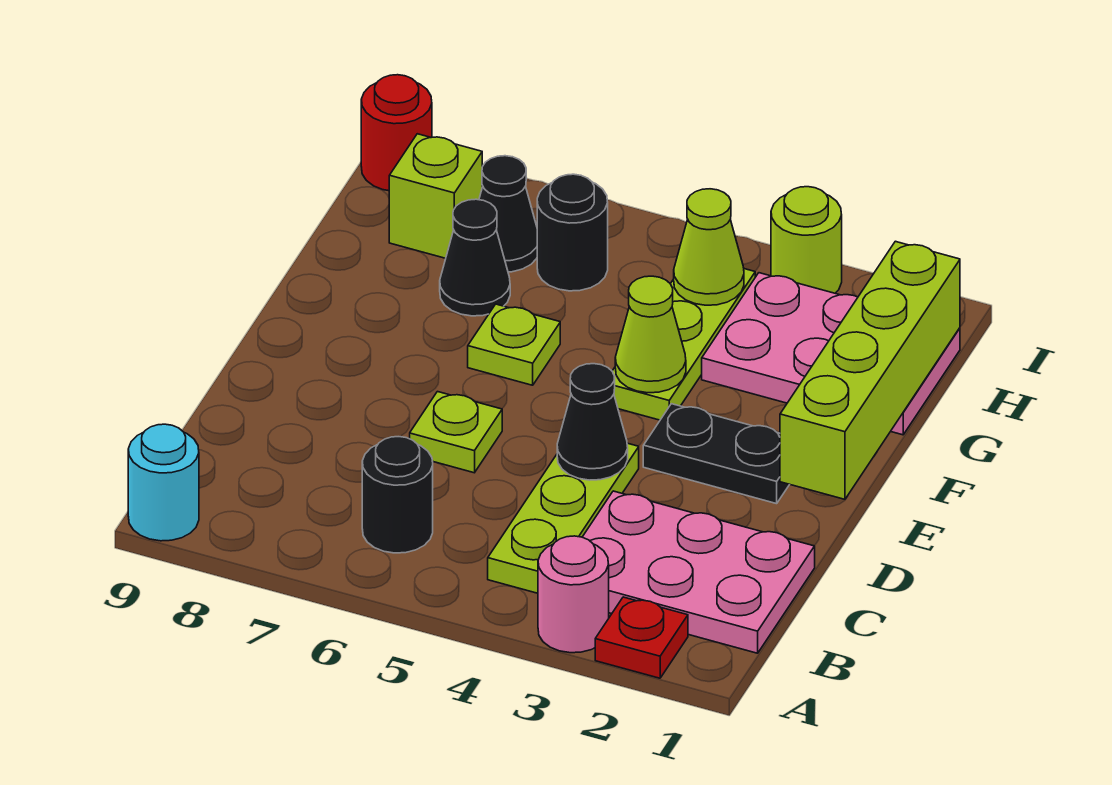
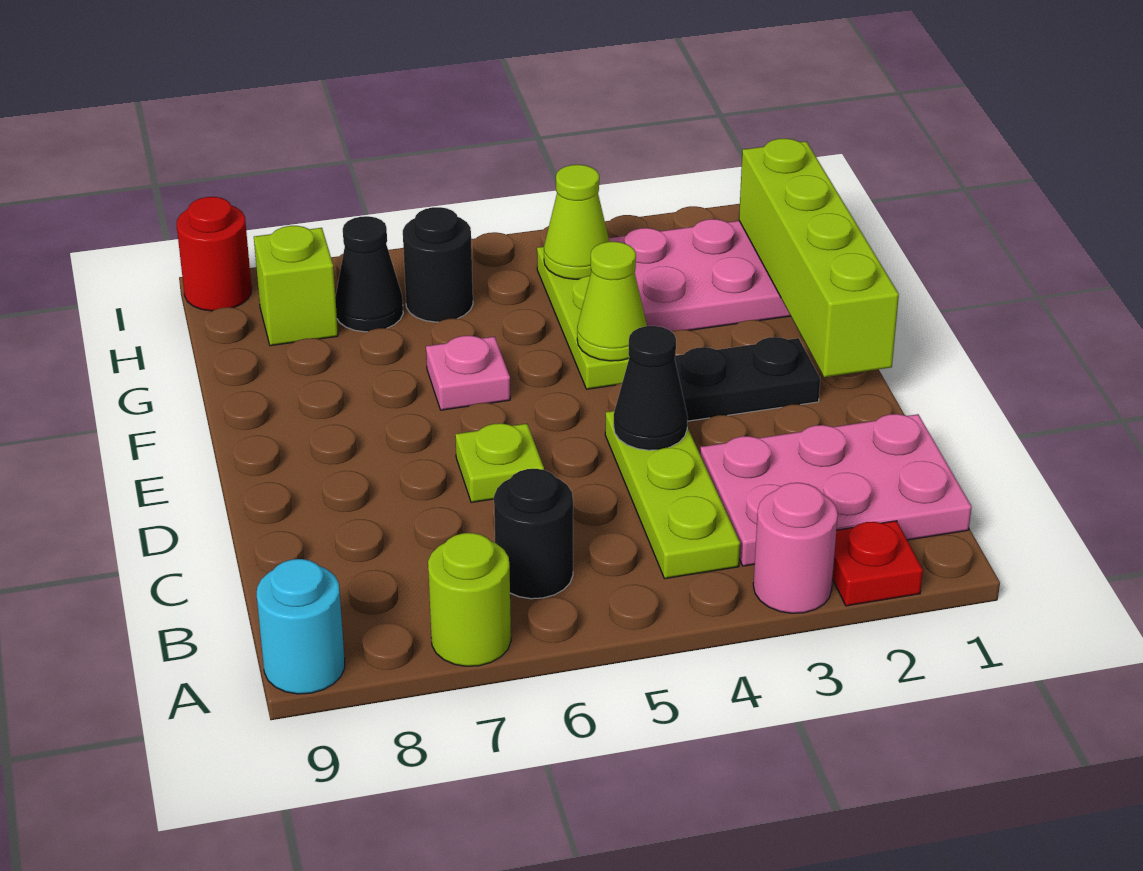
lime plate F6 level 1 -> pink plate F6 level 1
black cone G7 level 1 -> none
lime round brick I3 level 1 -> lime round brick A7 level 1

